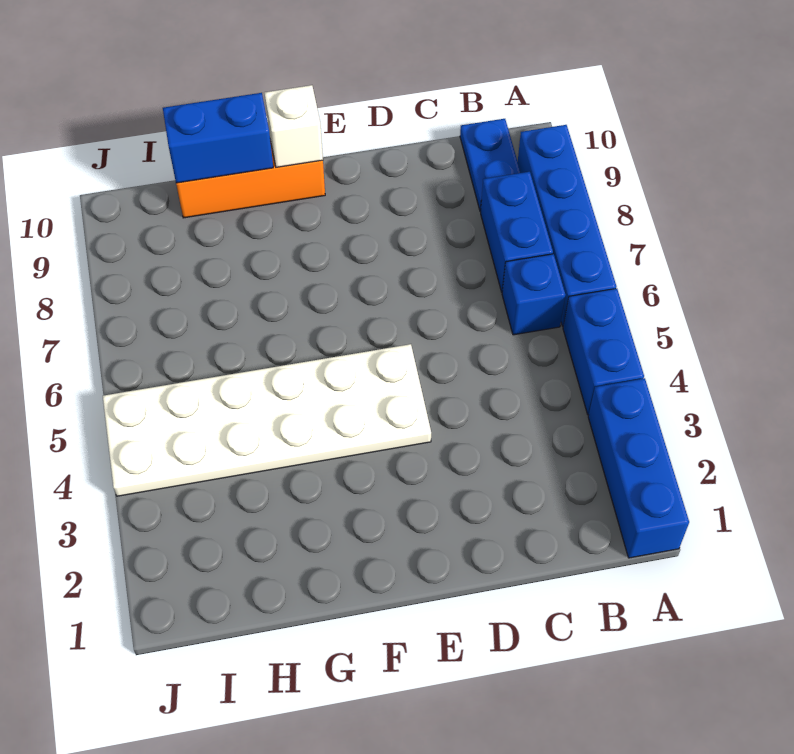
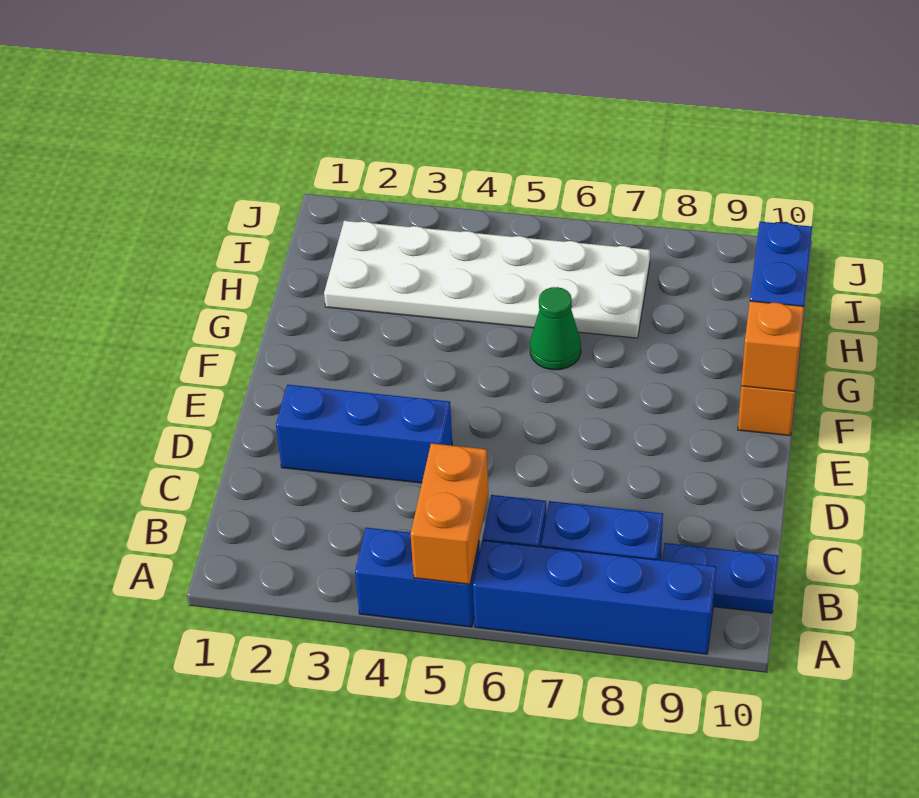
blue brick A1:A3 level 1 -> blue brick D2:D4 level 1
none -> orange brick A5:B5 level 2
white plate E4:J5 level 1 -> white plate H2:I7 level 1
white brick F10 level 2 -> orange brick F10 level 2
none -> green cone G6 level 1

